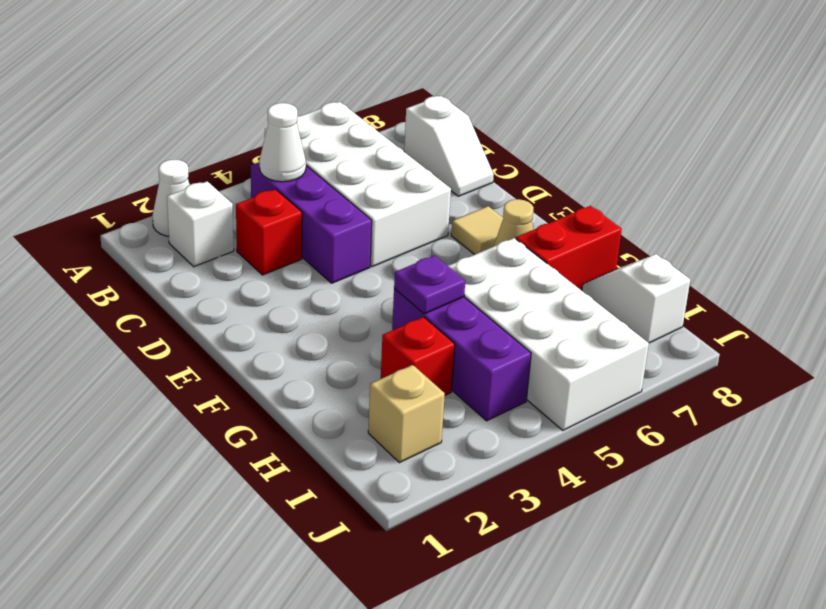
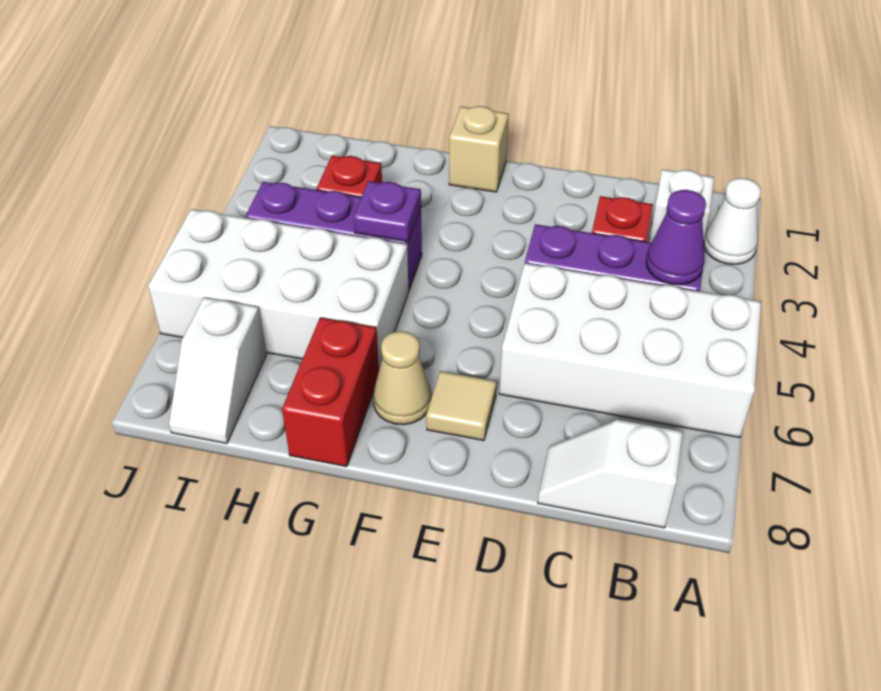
white cone B4 level 2 -> purple cone B4 level 2
white slope H8:I8 level 1 top I -> white slope I7:I8 level 1 top 7
tan brick I2 level 1 -> tan brick F1 level 1

